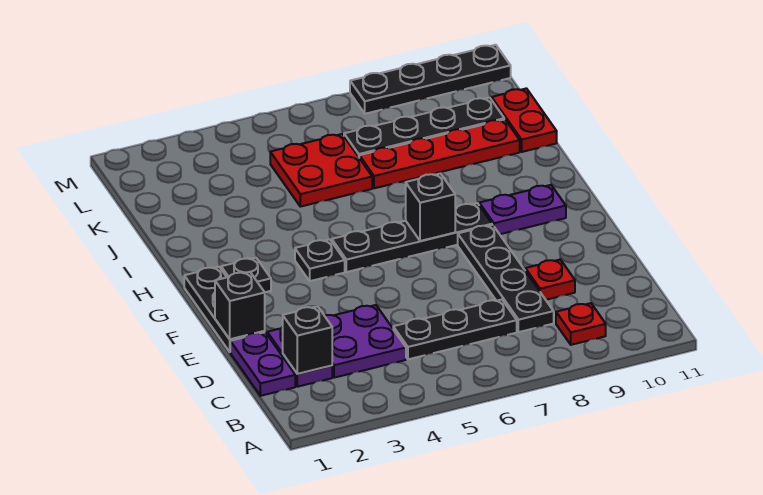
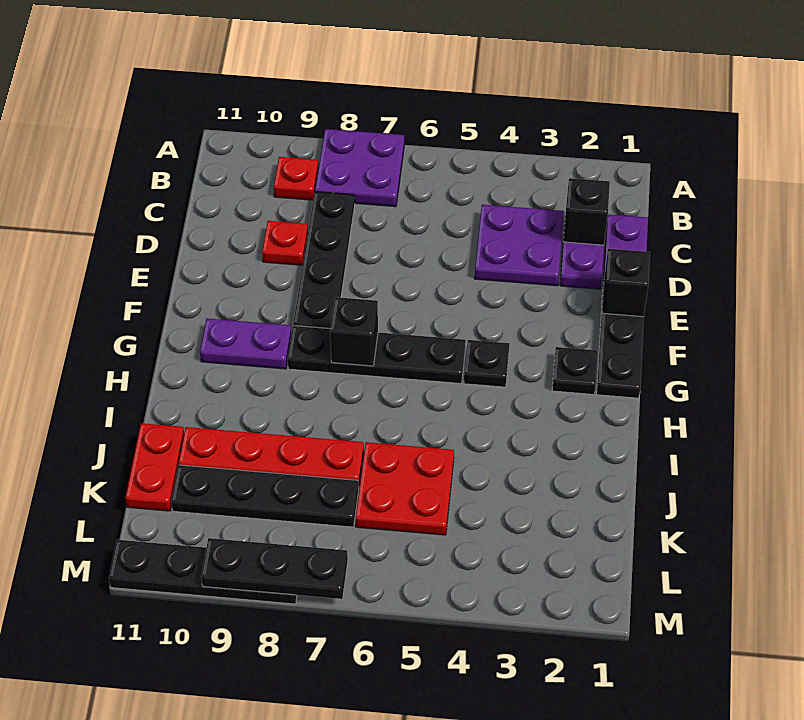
none -> purple plate A7:B8 level 1
black plate C5:C7 level 1 -> black plate M7:M9 level 2

